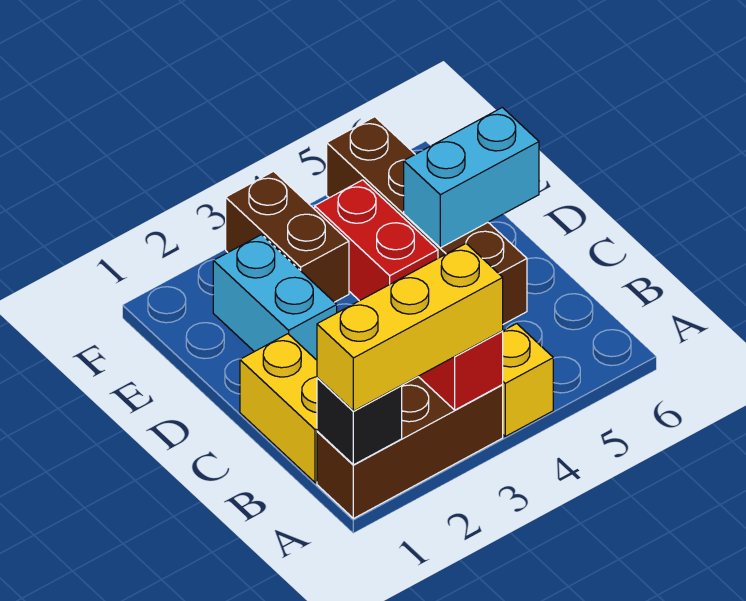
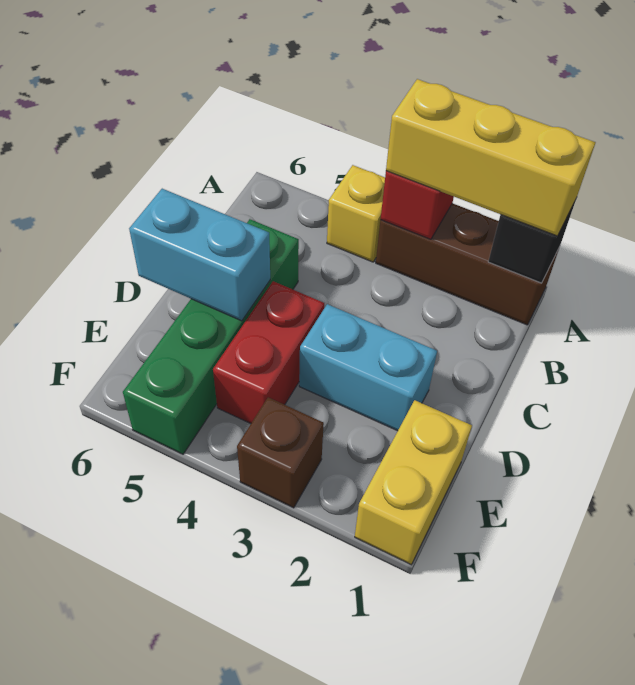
yellow brick B1:C1 level 1 -> yellow brick E1:F1 level 1
brown brick C5:F5 level 1 -> green brick C5:F5 level 1
cyan brick D2:E2 level 1 -> cyan brick D2:D3 level 1
brown brick E3:F3 level 1 -> brown brick F3 level 1

